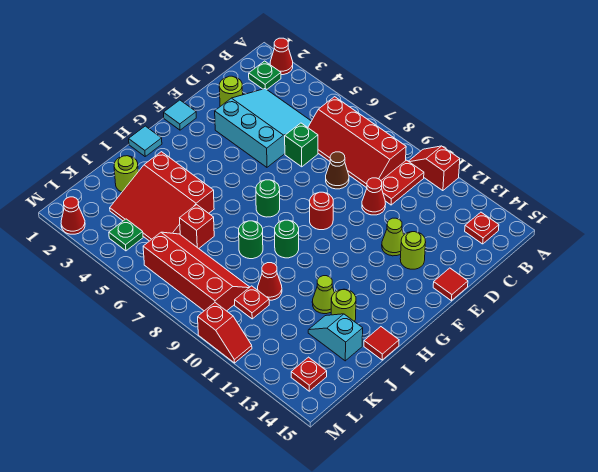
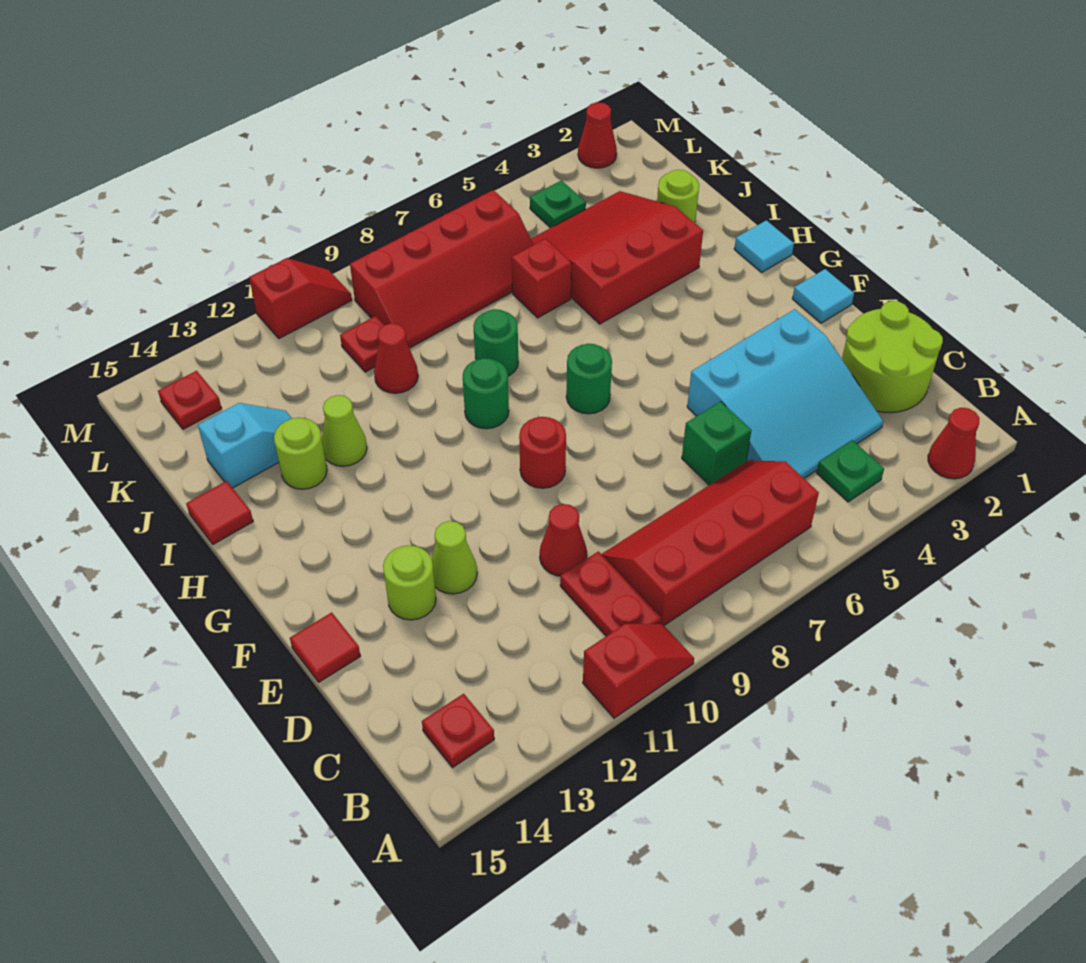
green plate B2 level 1 -> green plate B4 level 1
lime round brick D2 level 1 -> lime round brick C1:D2 level 1
brown cone D8 level 1 -> none
red slope M10:M11 level 1 top 10 -> red slope M10:M11 level 1 top 11

